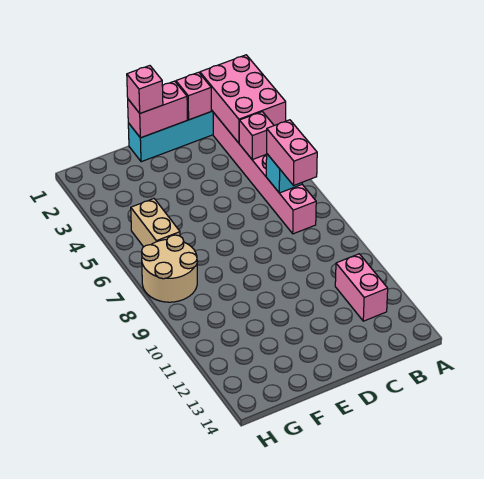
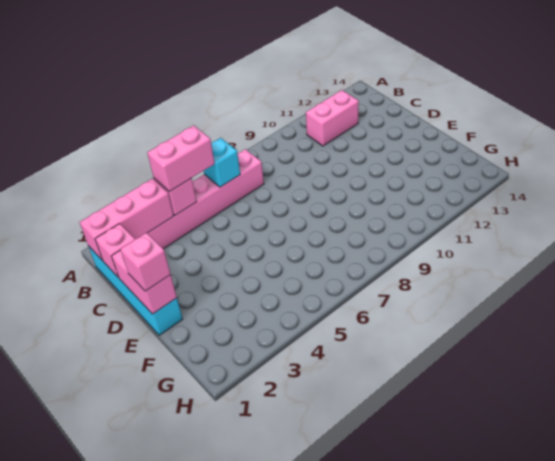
pink brick A1:B3 level 2 -> pink brick B1:B3 level 2
pink brick B6:B7 level 3 -> pink brick B4:B5 level 3
tan brick G5:G6 level 1 -> none
tan round brick G7:H8 level 1 -> none

